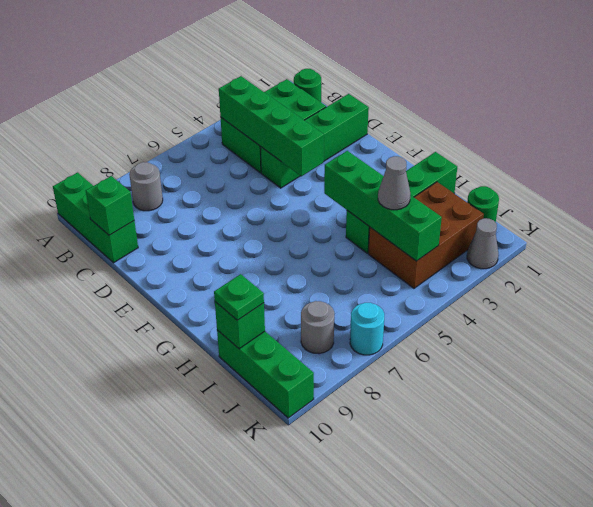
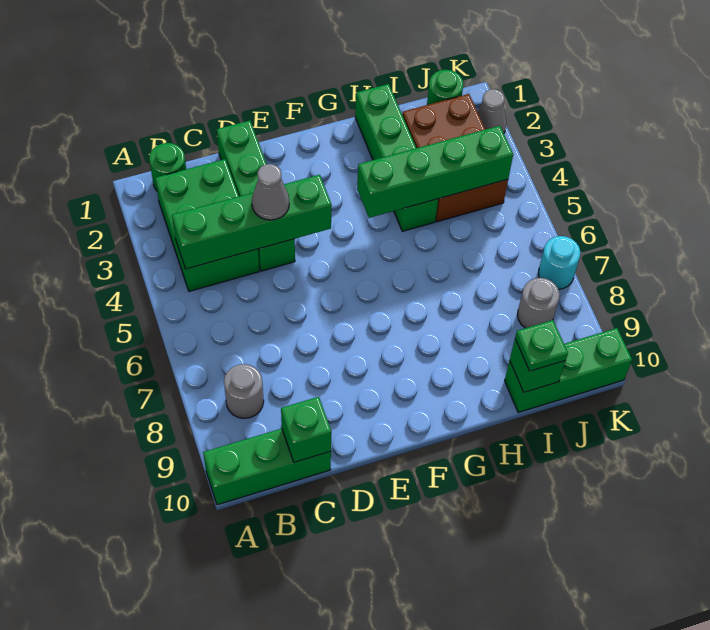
grey cone I4 level 3 -> grey cone D4 level 3

